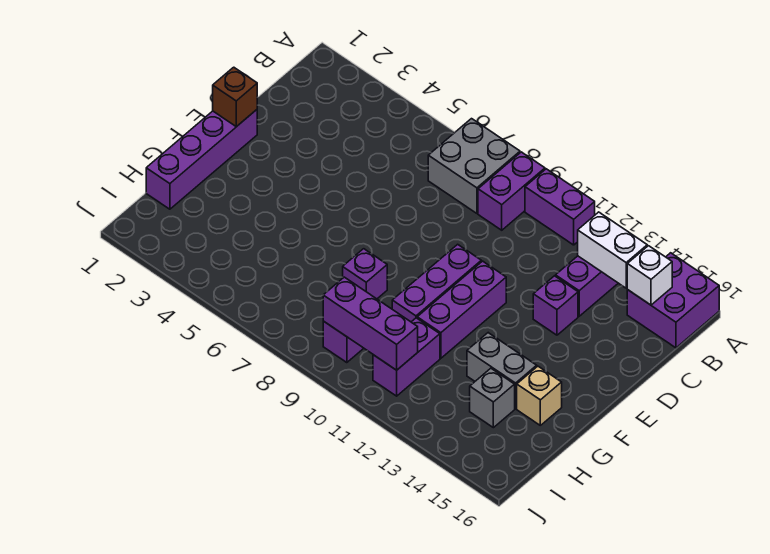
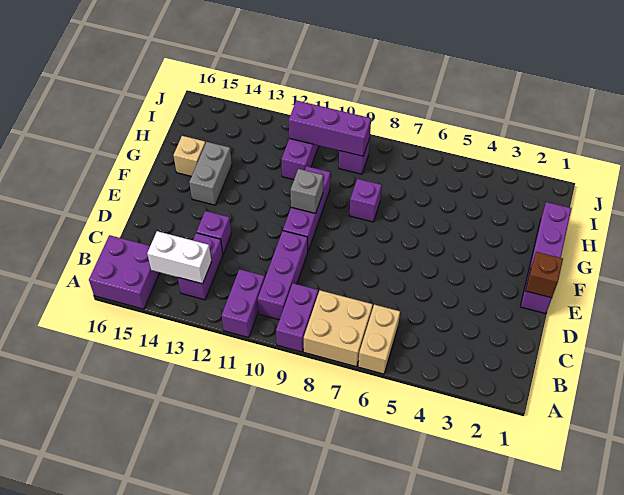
none -> tan brick A6:B6 level 1
grey brick A7:B8 level 1 -> tan brick A7:B8 level 1
purple brick A10:A11 level 1 -> purple brick A11:B11 level 1
white brick B15 level 2 -> none
purple brick E11:G11 level 1 -> purple brick B10:D10 level 1
grey brick G13:G14 level 1 -> grey brick F14:G14 level 1
grey brick H14 level 1 -> grey brick F10 level 2

